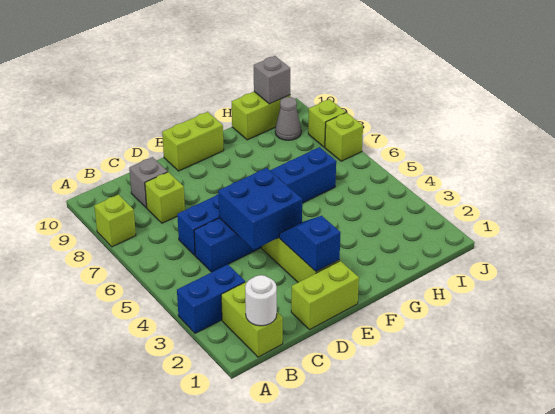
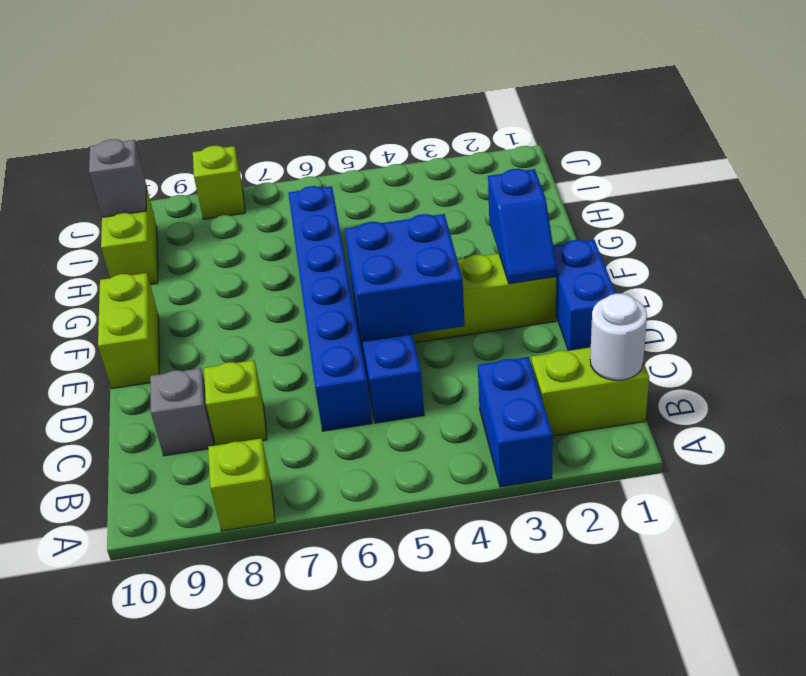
lime brick D1:E1 level 1 -> blue brick D1:E1 level 1
blue slope E2:E3 level 2 top 2 -> blue slope E2:F2 level 2 top F
grey cone I9 level 1 -> none
lime brick J7 level 1 -> none

